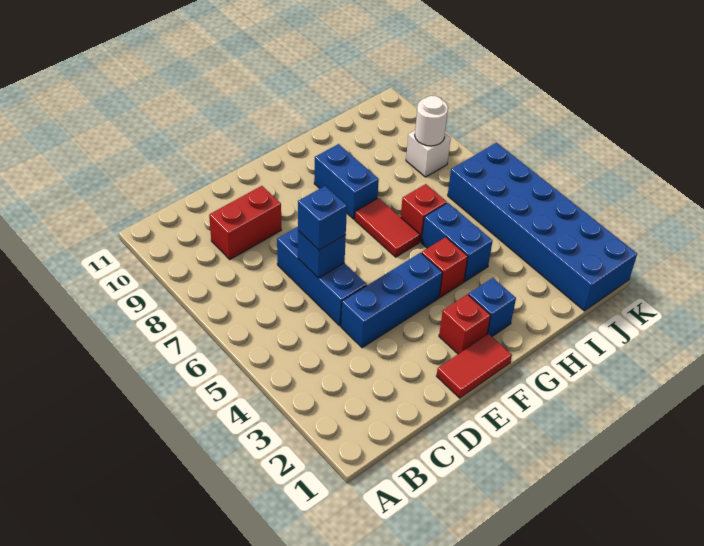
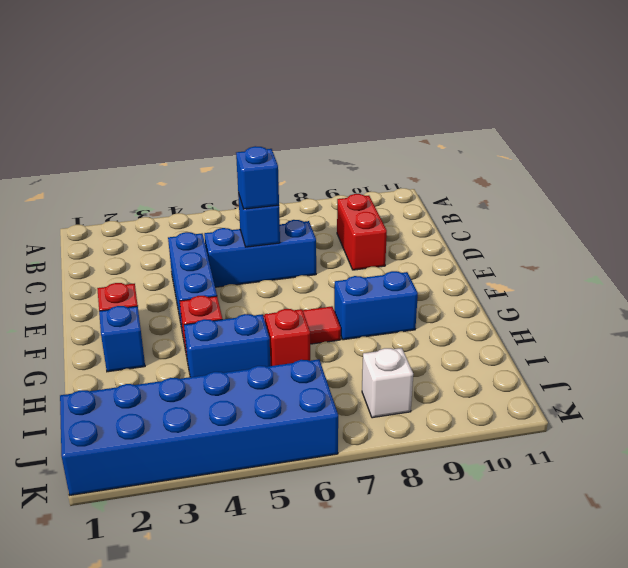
red tile E1:F1 level 1 -> none
white round brick J8 level 2 -> none

